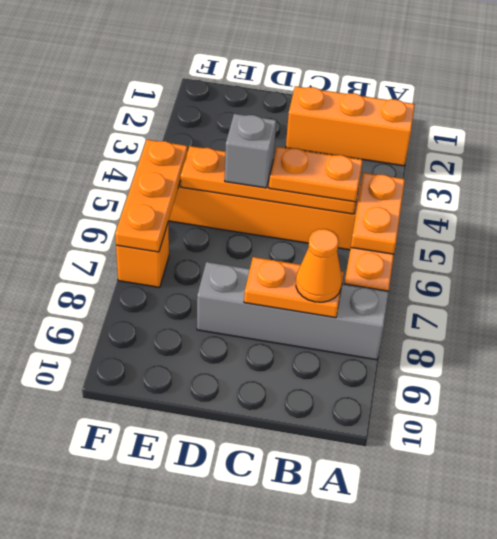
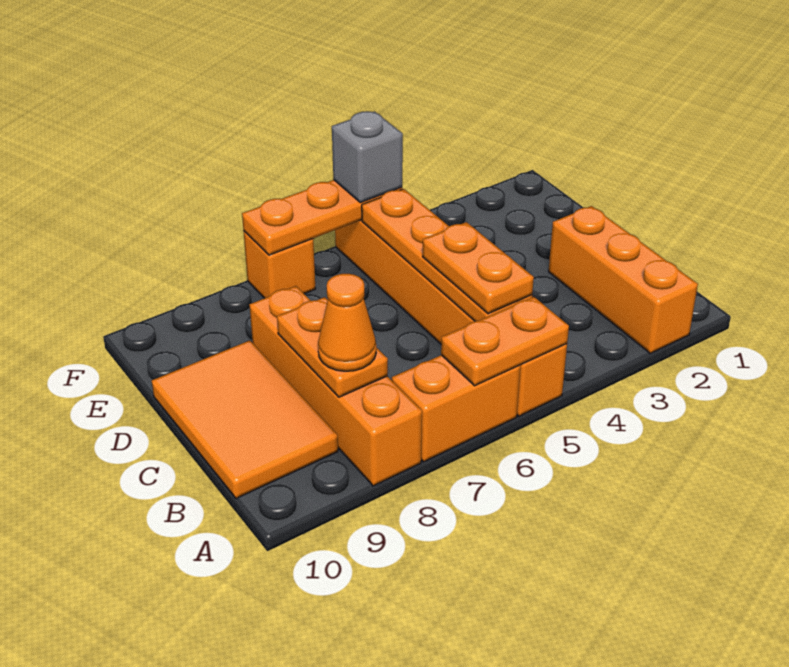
grey brick A8:D8 level 1 -> orange brick A8:D8 level 1
none -> orange tile B9:D10 level 1
grey brick D5 level 3 -> grey brick F5 level 3

